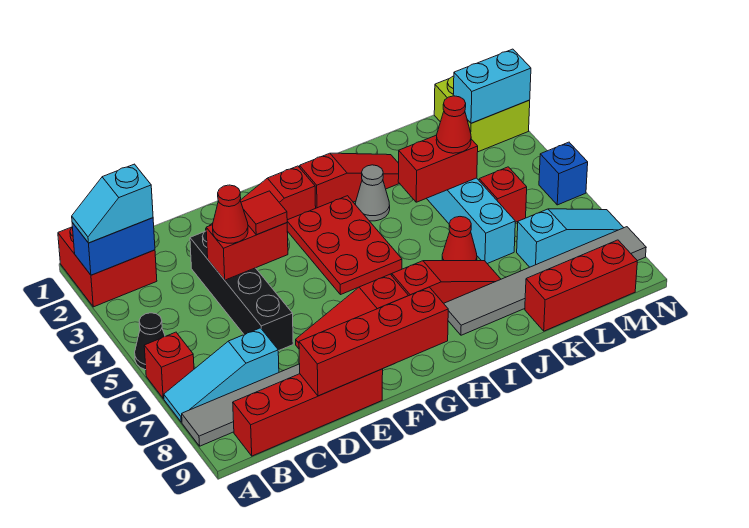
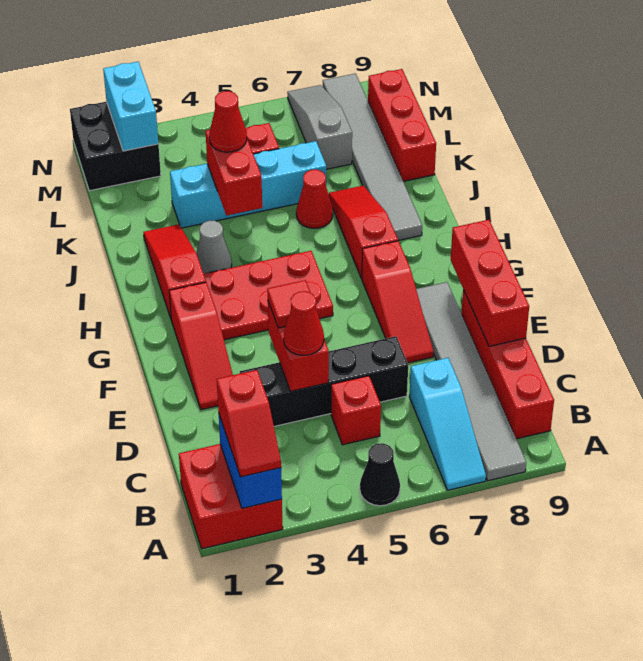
cyan slope A2:B2 level 3 top B -> red slope A2:B2 level 3 top B
red brick A6 level 1 -> red brick C5 level 1
red brick D9:G9 level 2 -> red brick D9:F9 level 2
cyan slope L7:N7 level 1 top L -> grey slope L7:N7 level 1 top L
lime brick M1:N2 level 1 -> black brick M1:N2 level 1
blue brick N5 level 1 -> none

